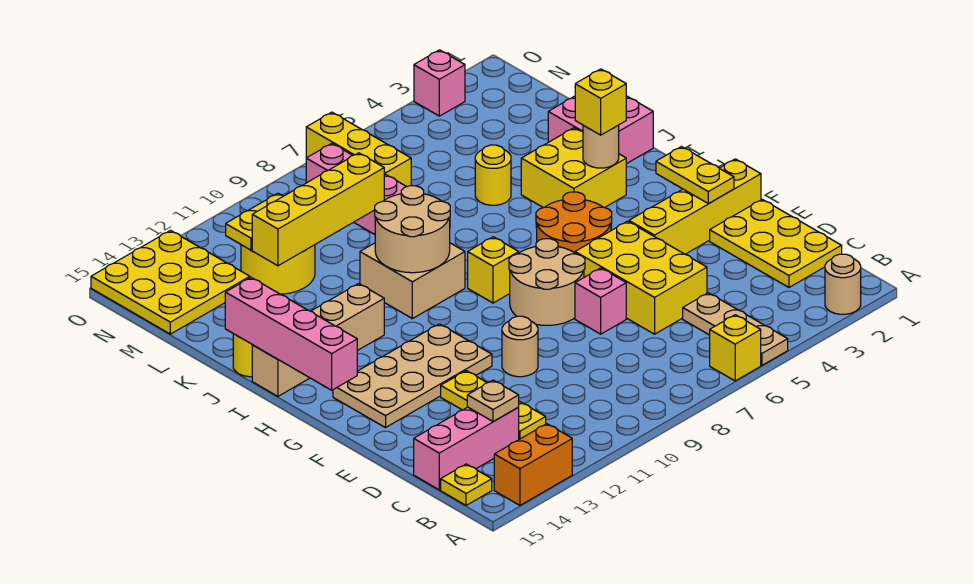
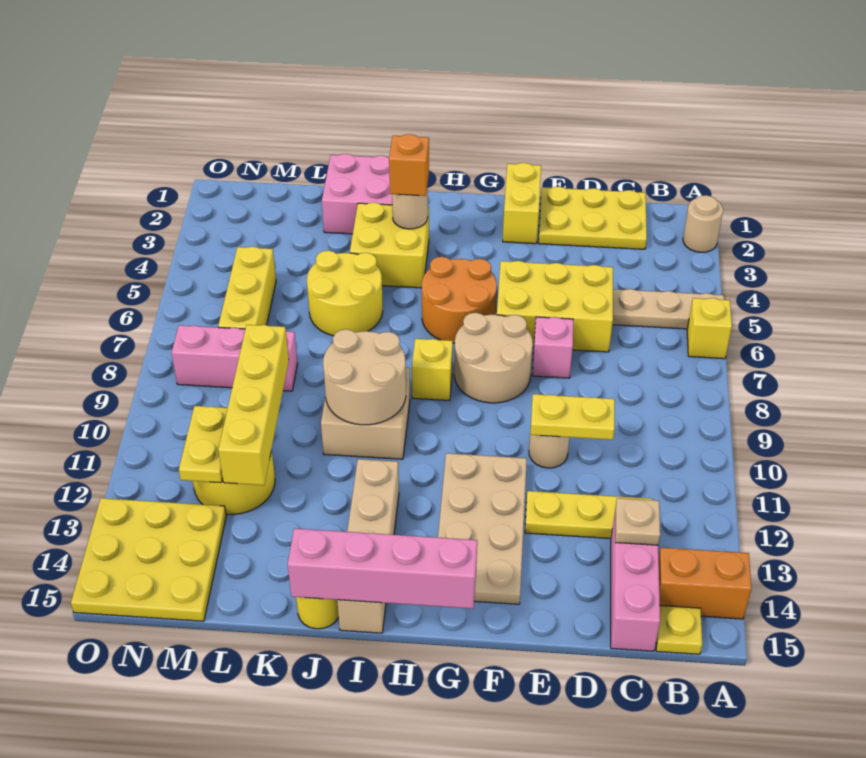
orange brick A13:A14 level 1 -> orange brick A14:B14 level 1
yellow brick F1:F4 level 1 -> yellow brick F1:F2 level 1
yellow plate F2:G2 level 2 -> yellow plate D10:E10 level 2
yellow brick I3 level 3 -> orange brick I3 level 3
yellow round brick K5 level 1 -> yellow round brick J5:K6 level 1
yellow brick M7:O7 level 1 -> yellow brick M5:M7 level 1
pink brick O3 level 1 -> none

